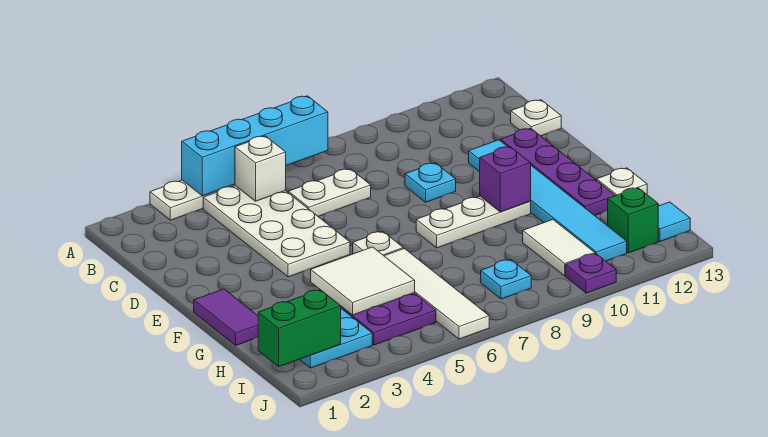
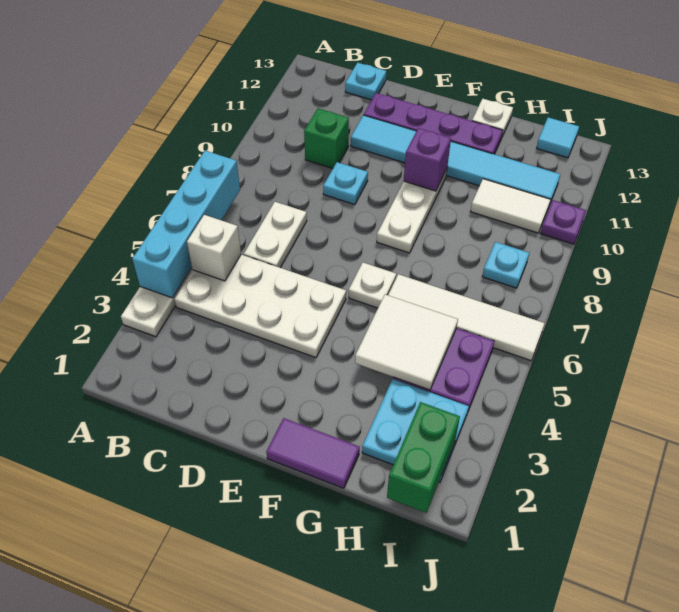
white plate C13 level 1 -> cyan plate C13 level 1
green brick I12 level 1 -> green brick C10 level 1

